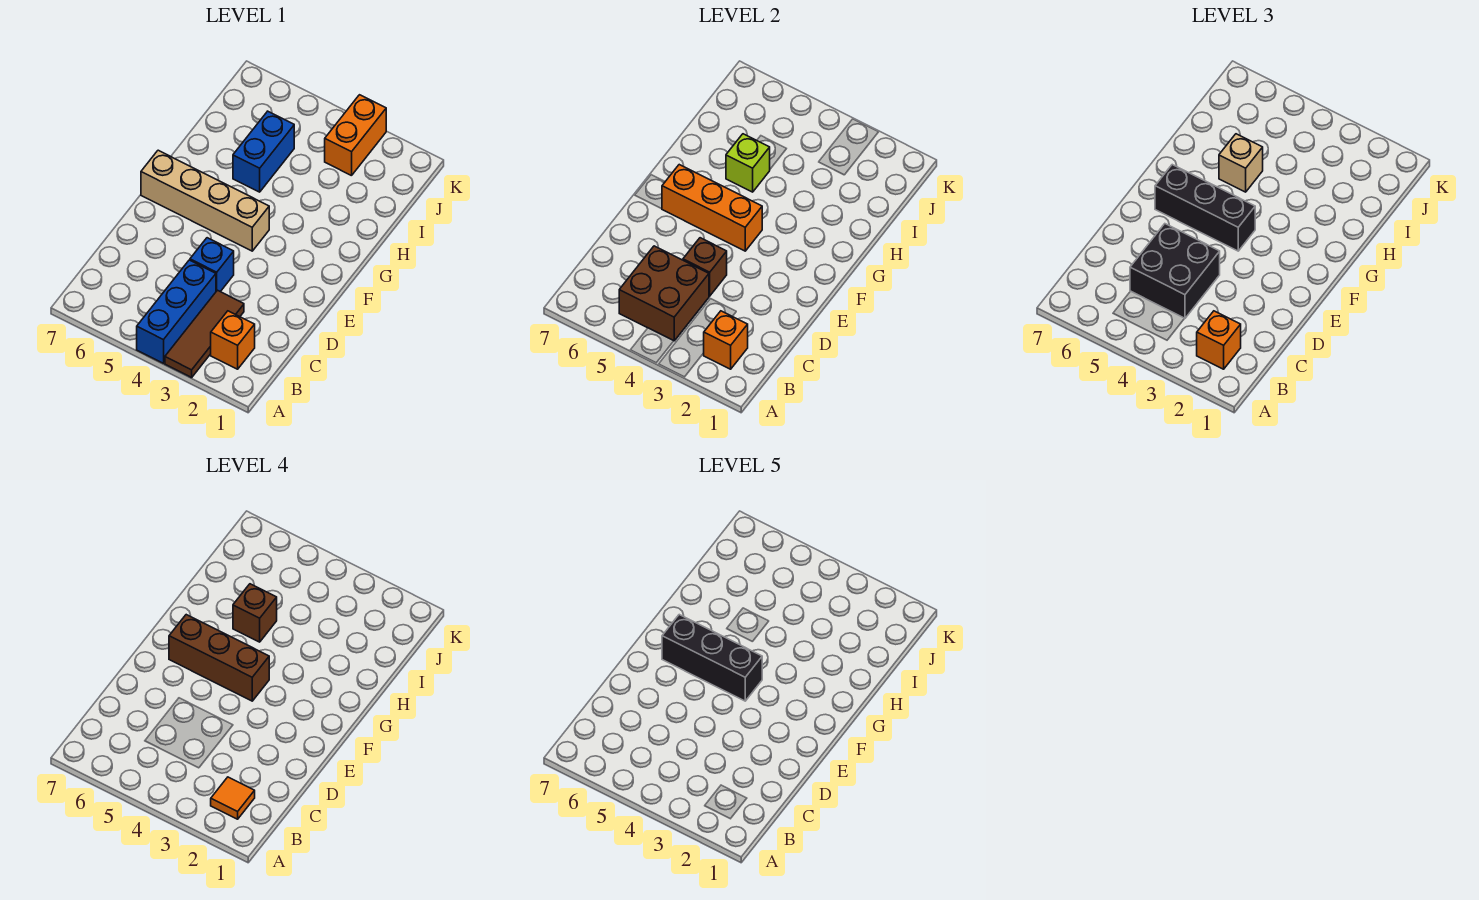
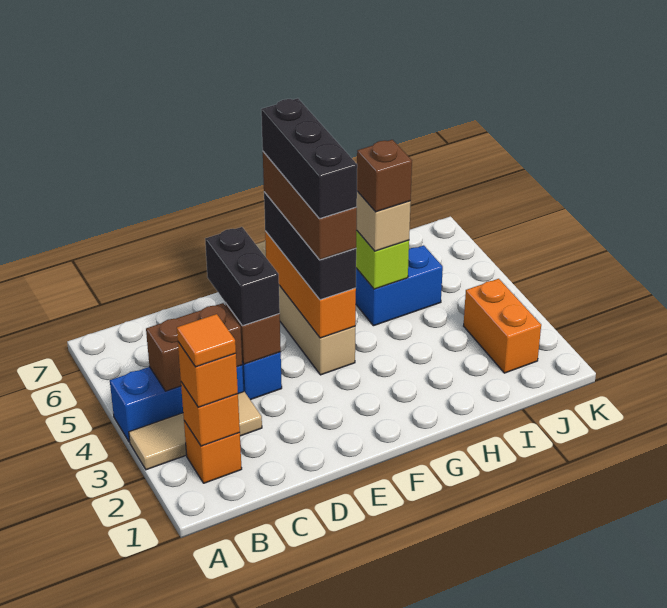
brown tile A3:C3 level 1 -> tan tile A3:C3 level 1
brown brick B4:C5 level 2 -> brown brick B4:C4 level 2
black brick C4:D5 level 3 -> black brick D4:D5 level 3
orange brick J3:K3 level 1 -> orange brick J2:J3 level 1

